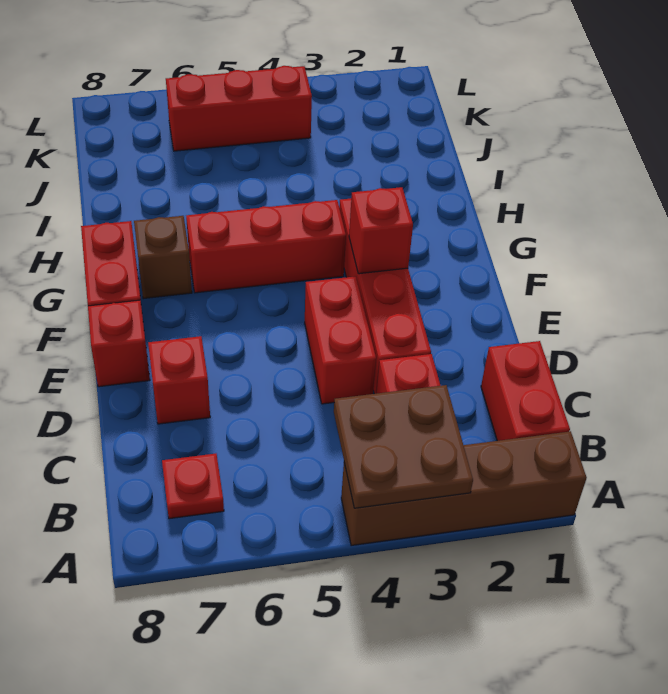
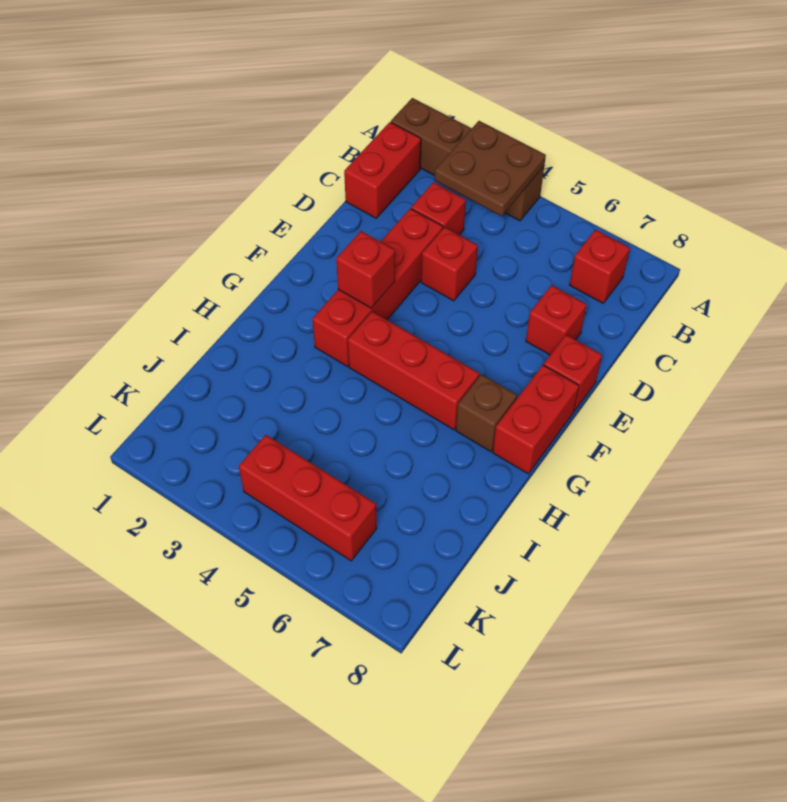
red plate B7 level 1 -> red brick B7 level 1
red brick D4:E4 level 1 -> red brick D4 level 1

